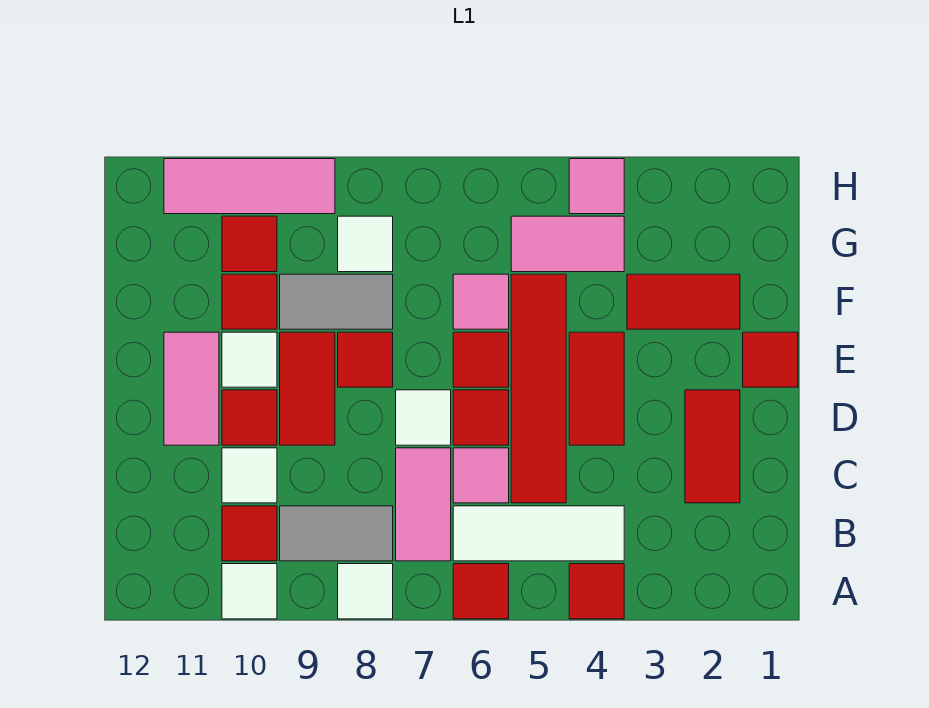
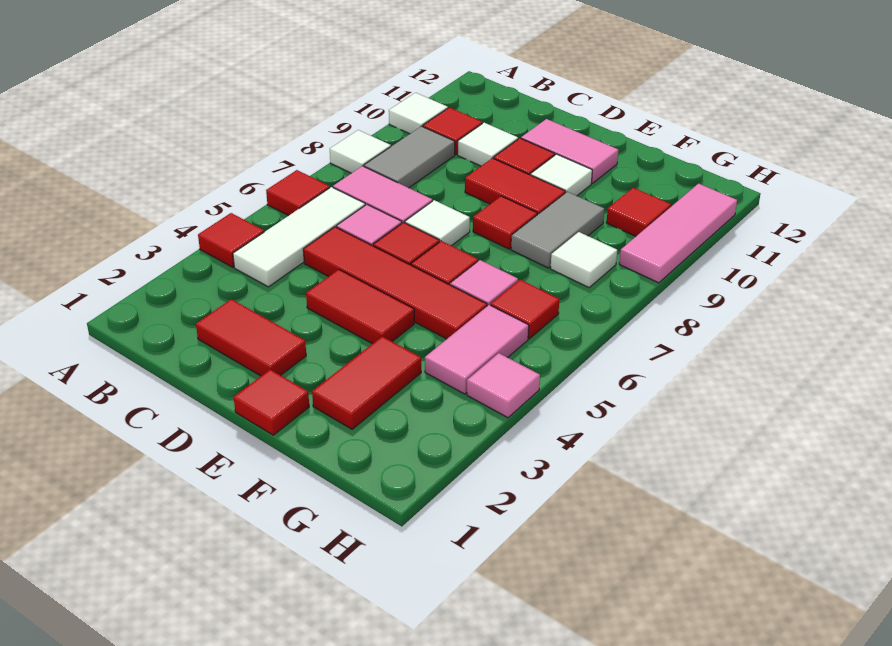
red tile F10 level 1 -> red tile G6 level 1

